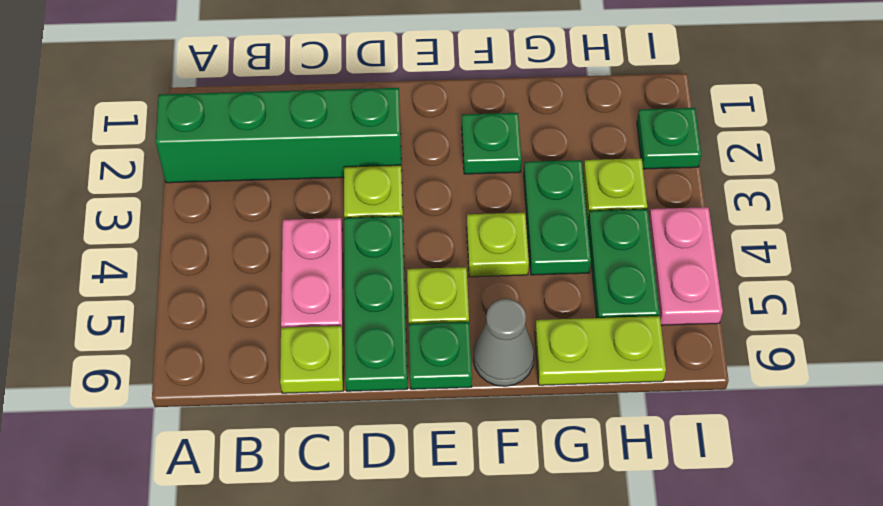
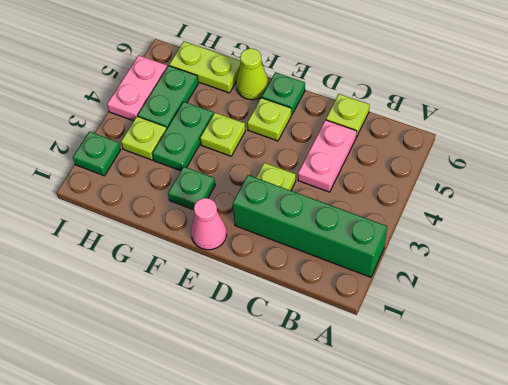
green plate D4:D6 level 1 -> none
none -> pink cone E1 level 1
grey cone F6 level 1 -> lime cone F6 level 1

